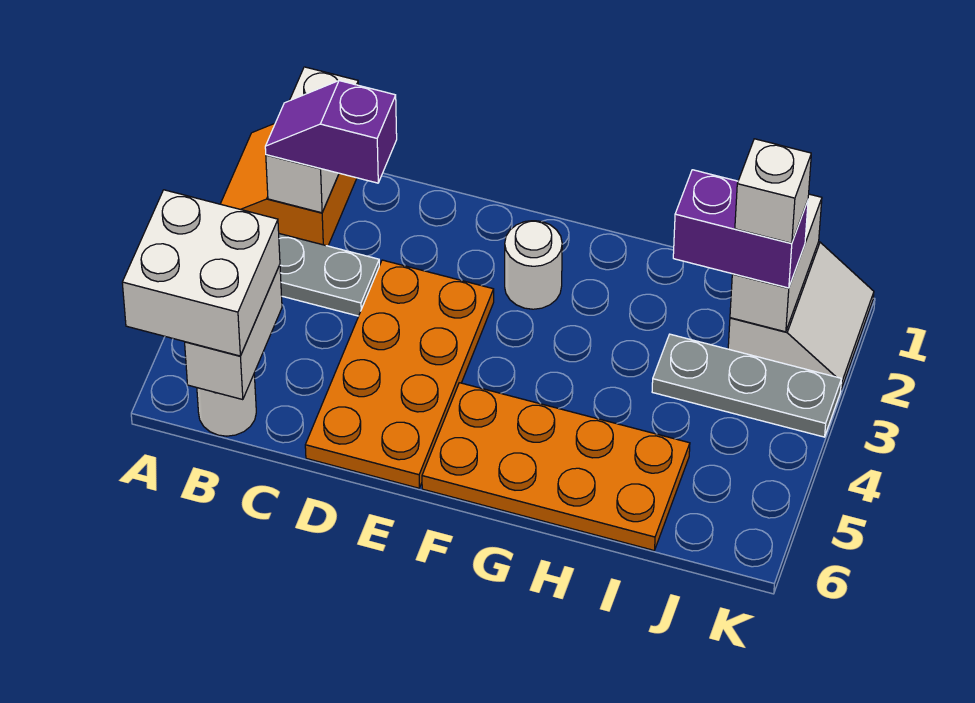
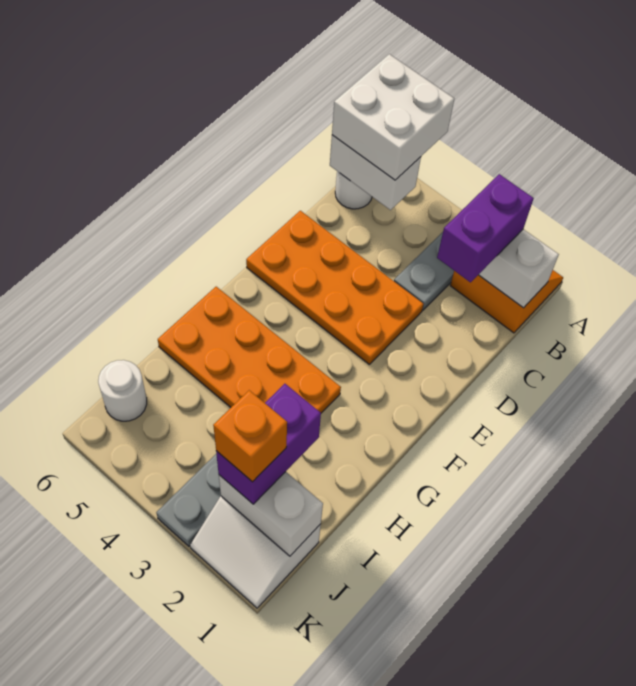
purple slope B2:C2 level 3 top C -> purple brick B2:C2 level 3
white round brick F2 level 1 -> white round brick J6 level 1
orange plate F5:I6 level 1 -> orange plate G3:H6 level 1
white brick J2 level 4 -> orange brick J2 level 4

